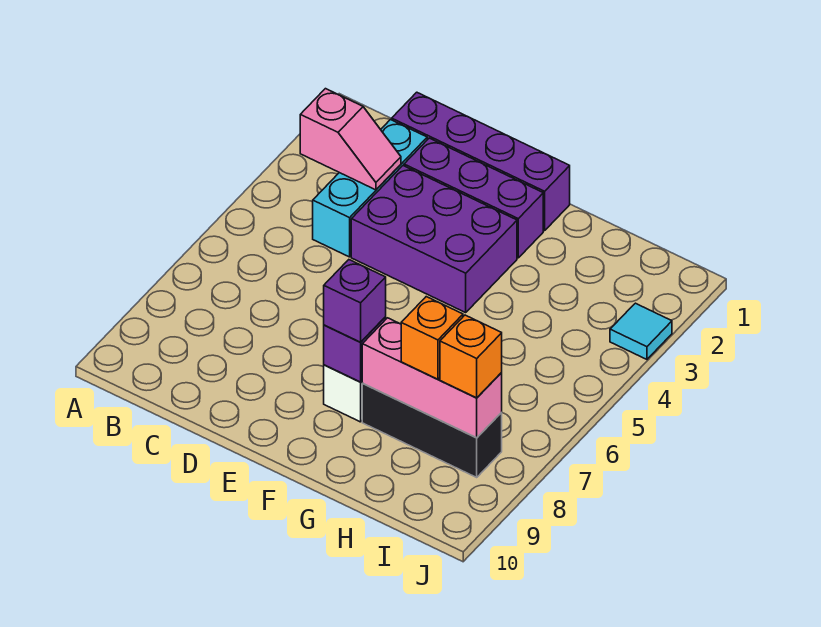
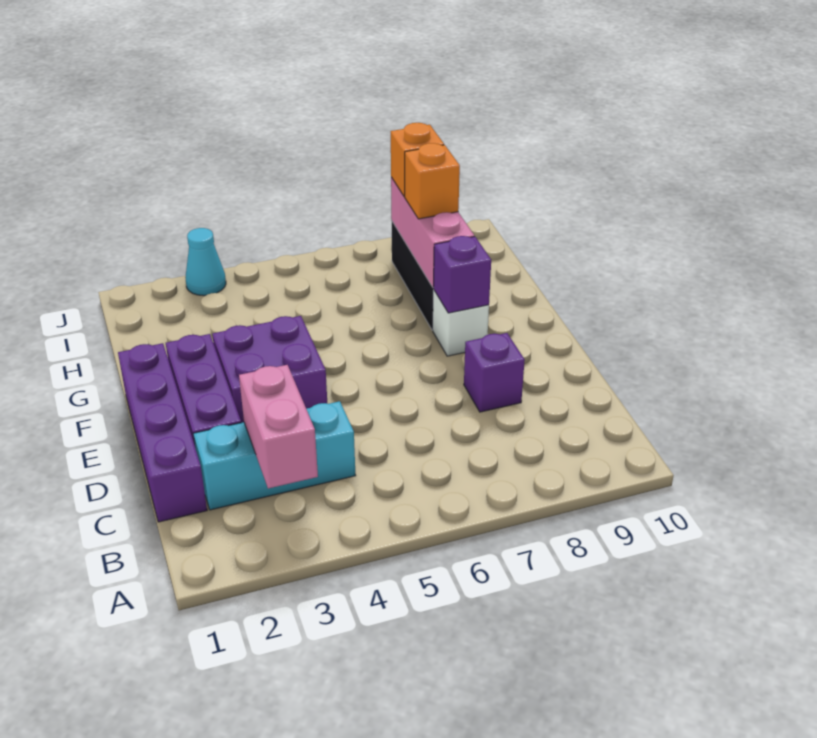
pink slope B3:C3 level 2 top B -> pink brick B3:C3 level 2
purple brick D3:F4 level 1 -> purple brick E3:F4 level 1
purple brick F8 level 3 -> purple brick D8 level 1
cyan tile J3 level 1 -> cyan cone J3 level 1

